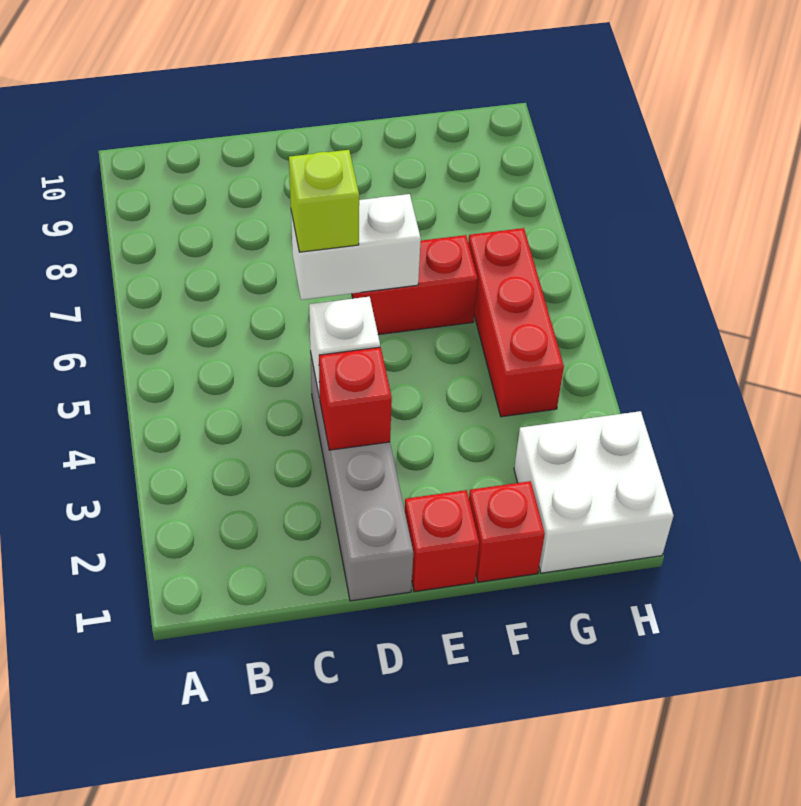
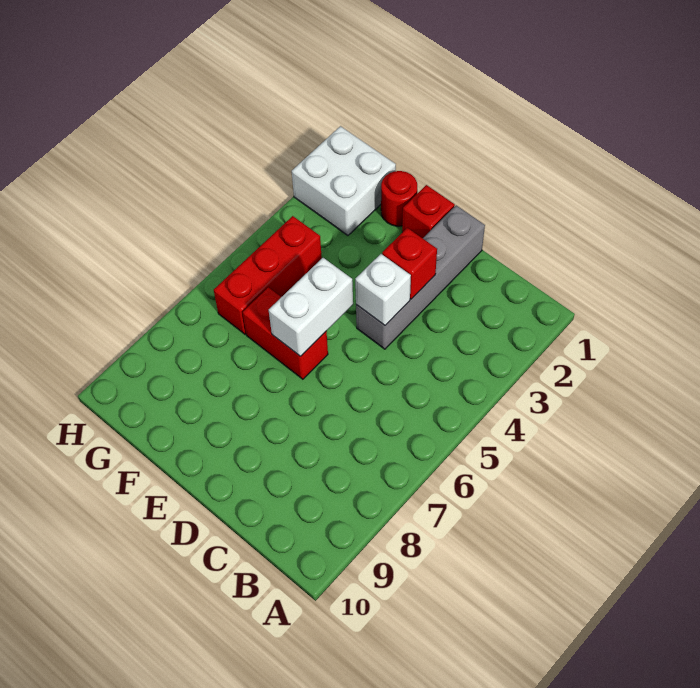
white brick D6:E6 level 2 -> white brick E5:E6 level 2
lime brick D6 level 3 -> none
red brick F1 level 1 -> red round brick F1 level 1

